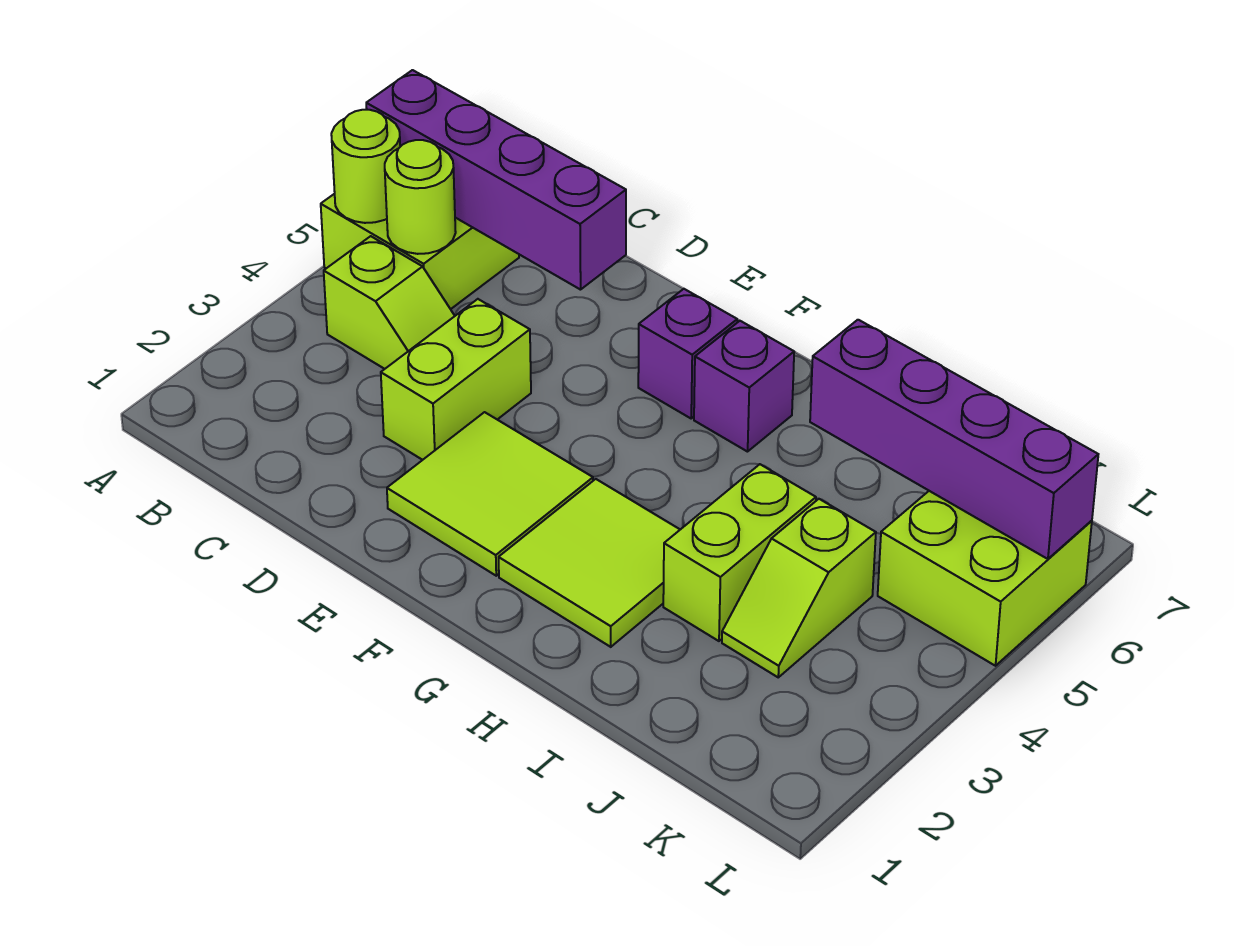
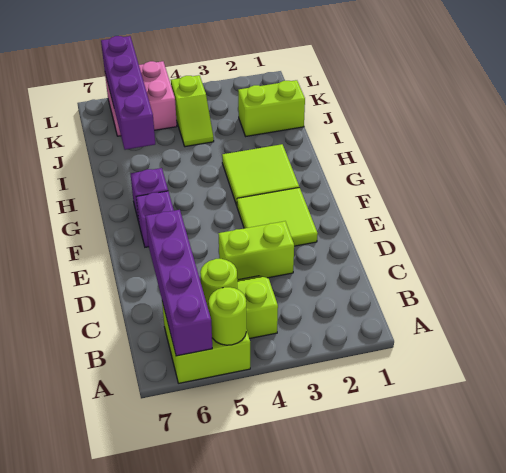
lime brick I3:I4 level 1 -> lime brick J1:J2 level 1
lime slope J3:J4 level 1 top 4 -> lime slope J4:K4 level 1 top K
lime brick K5:L6 level 1 -> pink brick K5:L6 level 1

